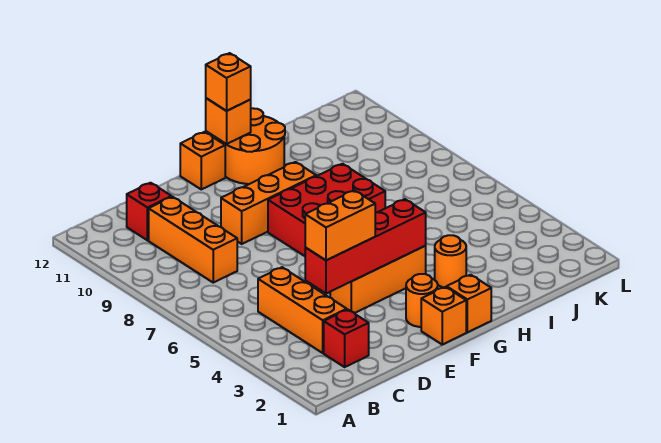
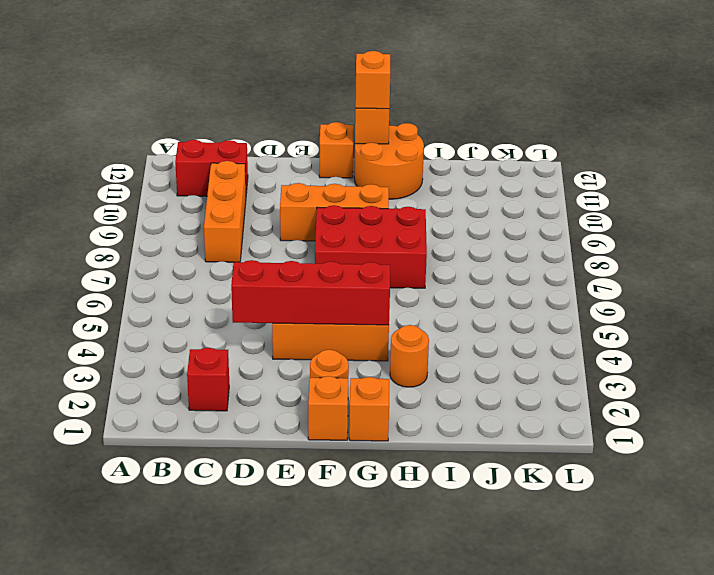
orange brick C3:C5 level 1 -> none
red brick C11 level 1 -> red brick B11:C11 level 1
orange brick D4:E4 level 3 -> none

